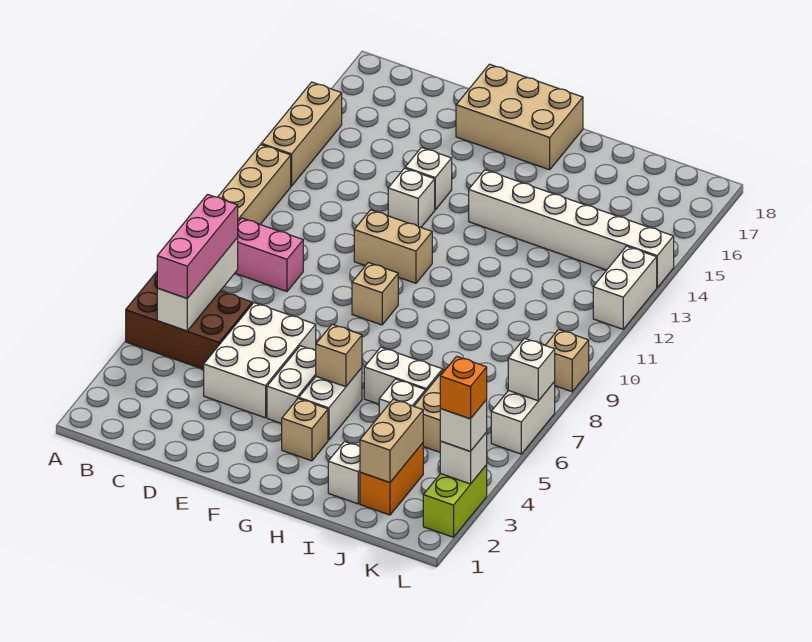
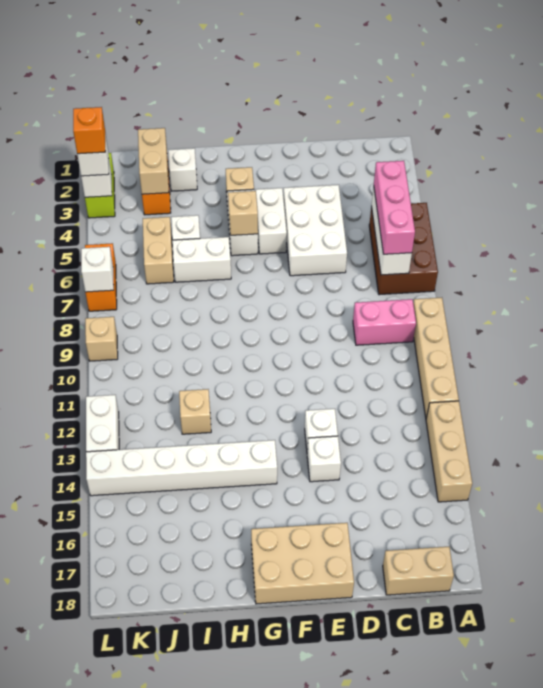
brown brick A5:C6 level 1 -> brown brick A5:B7 level 1
tan brick E11:F11 level 1 -> tan brick B18:C18 level 1
tan brick F9 level 1 -> tan brick I12 level 1
white brick L6:L7 level 1 -> orange brick L6:L7 level 1

